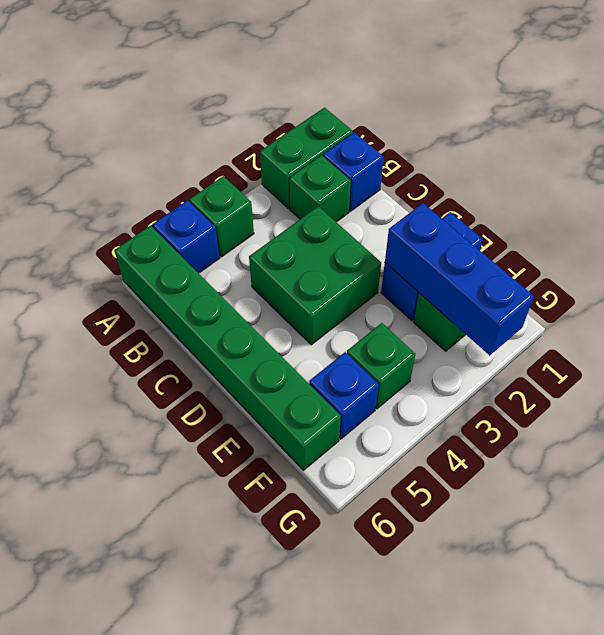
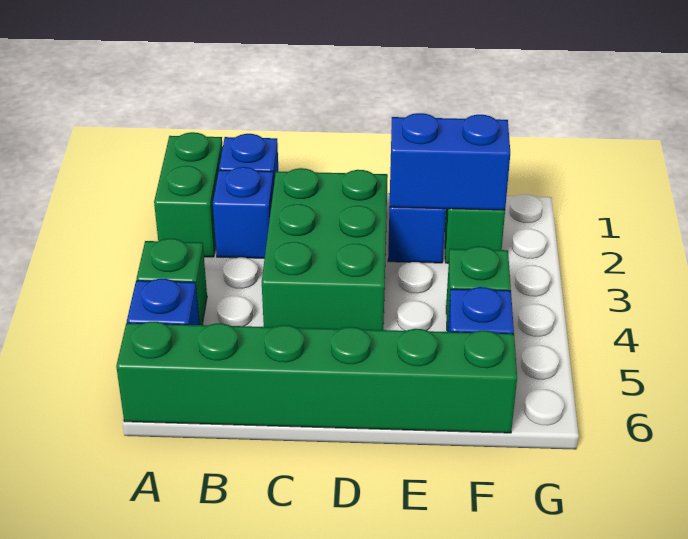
green brick B2 level 1 -> blue brick B2 level 1
green brick C3:D4 level 1 -> green brick C2:D4 level 1
blue brick E2:G2 level 2 -> blue brick E2:F2 level 2

